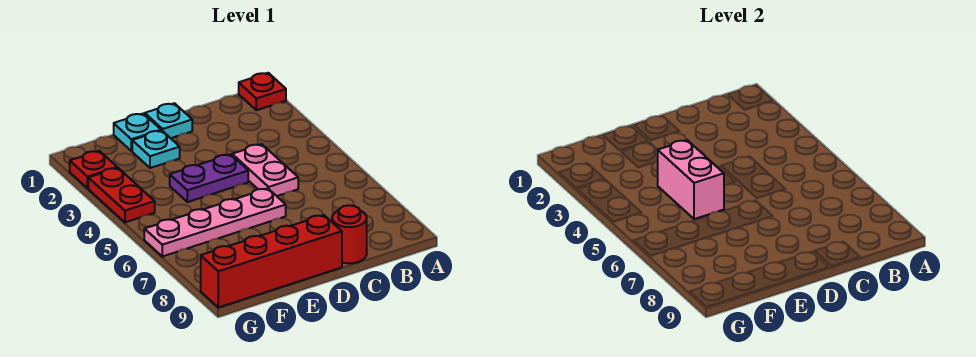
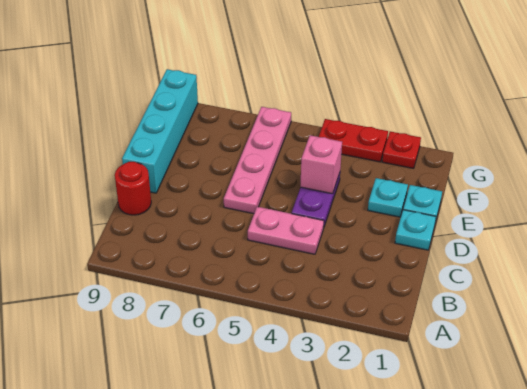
red plate A1 level 1 -> none
red brick D9:G9 level 1 -> cyan brick D9:G9 level 1
pink brick E4:E5 level 2 -> pink brick E4 level 2

